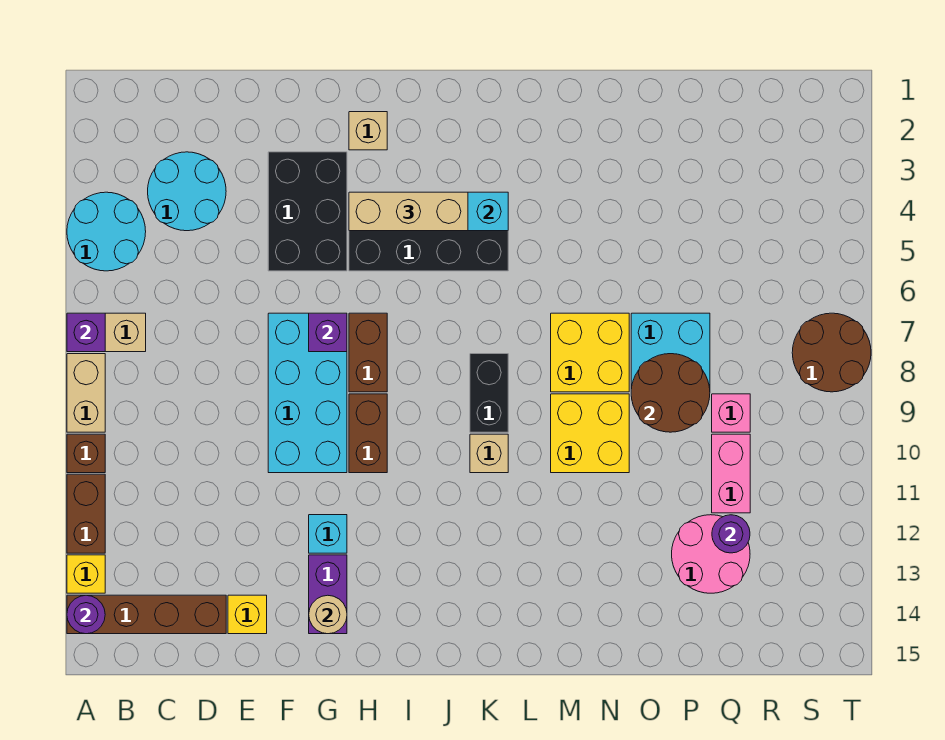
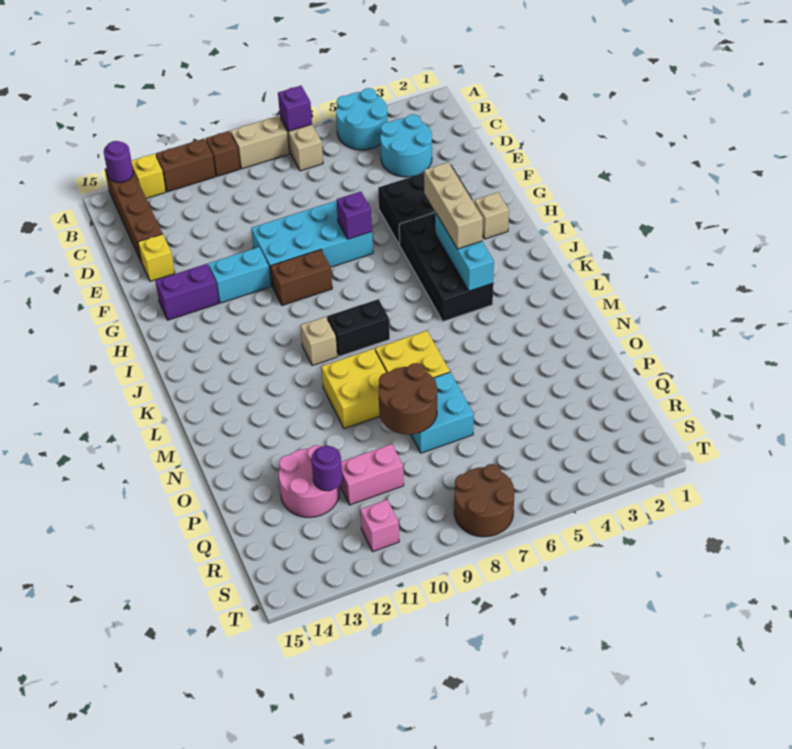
cyan brick G12 level 1 -> cyan brick G11:G12 level 1
tan round brick G14 level 2 -> none
brown brick H7:H8 level 1 -> none
pink brick Q9 level 1 -> pink brick S11 level 1

